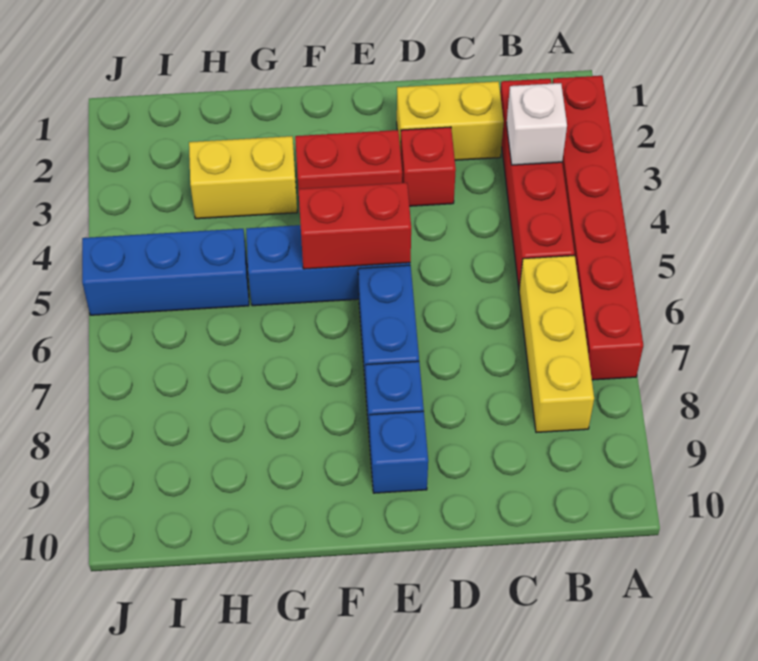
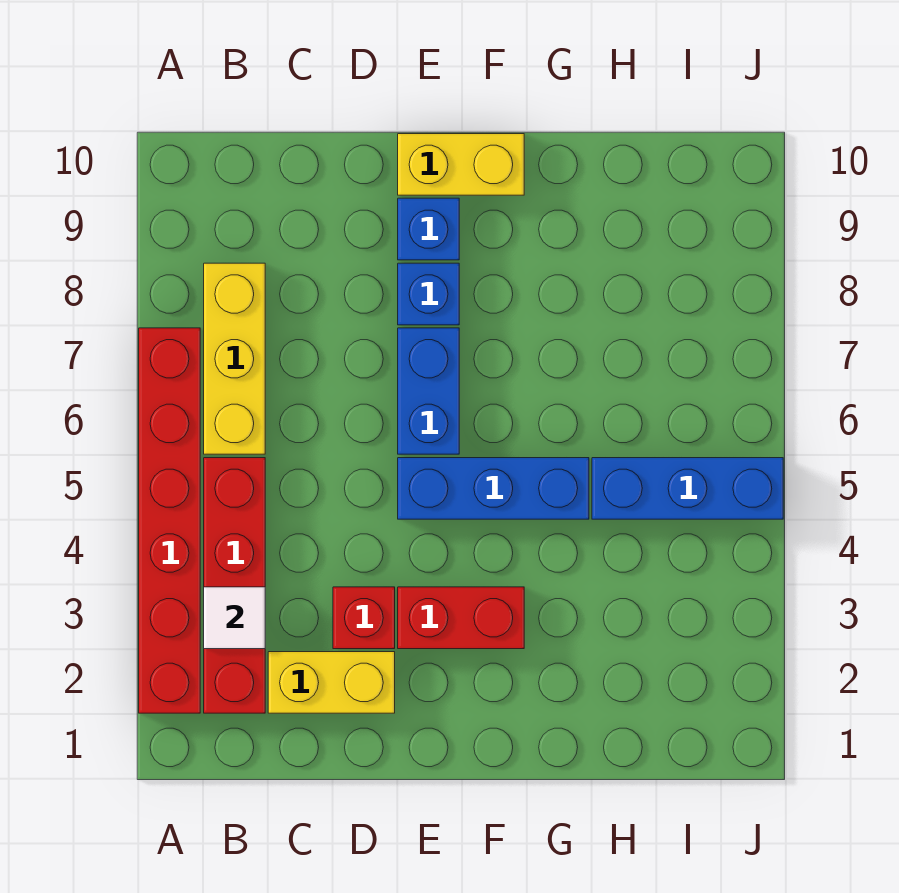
white brick B3 level 2 -> white tile B3 level 2
red brick E5:F5 level 2 -> none
yellow brick G3:H3 level 1 -> yellow brick E10:F10 level 1

